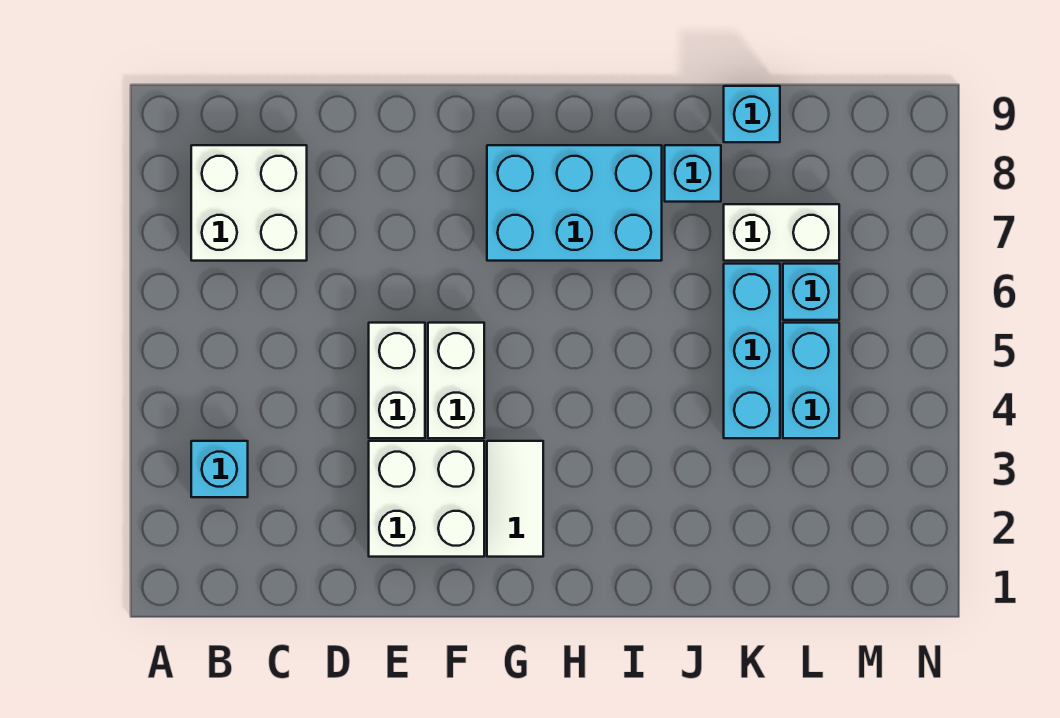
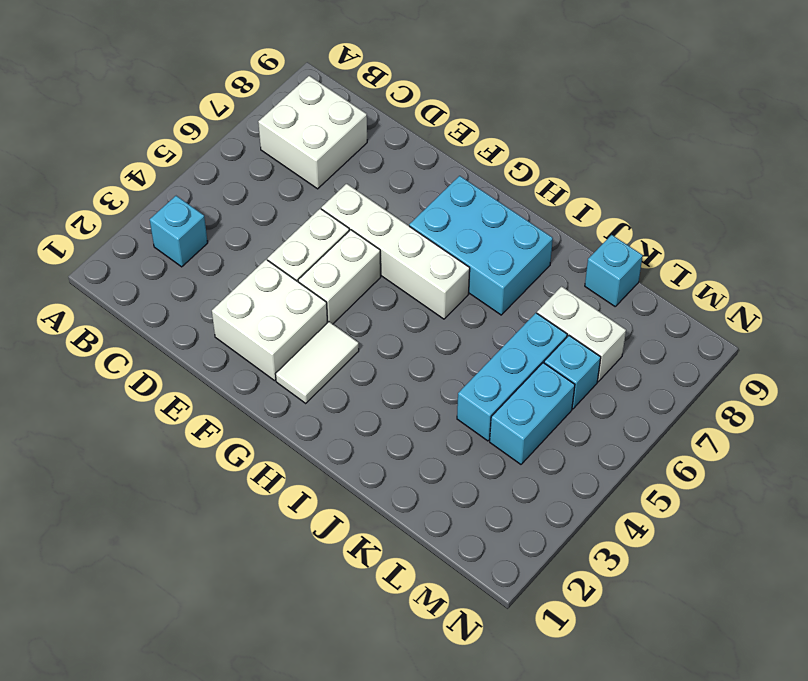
none -> white brick E6:H6 level 1
cyan brick J8 level 1 -> none

